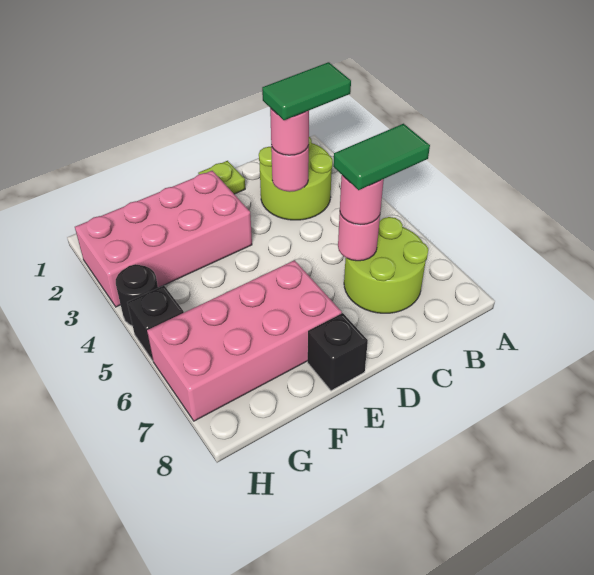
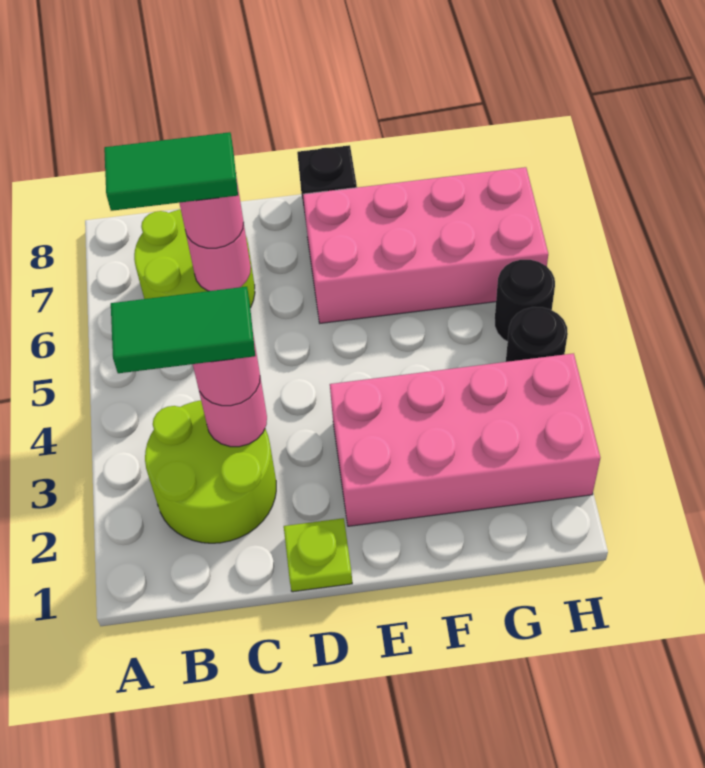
black brick H5 level 1 -> black round brick H5 level 1

